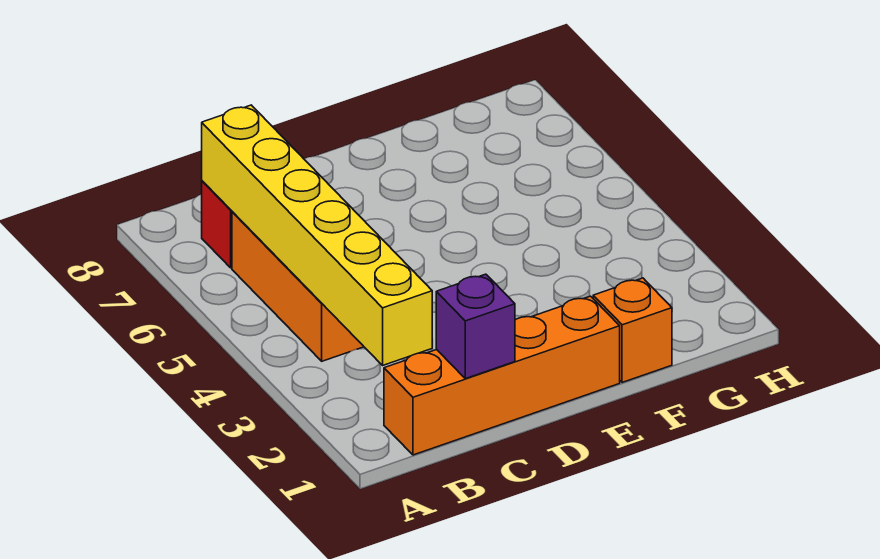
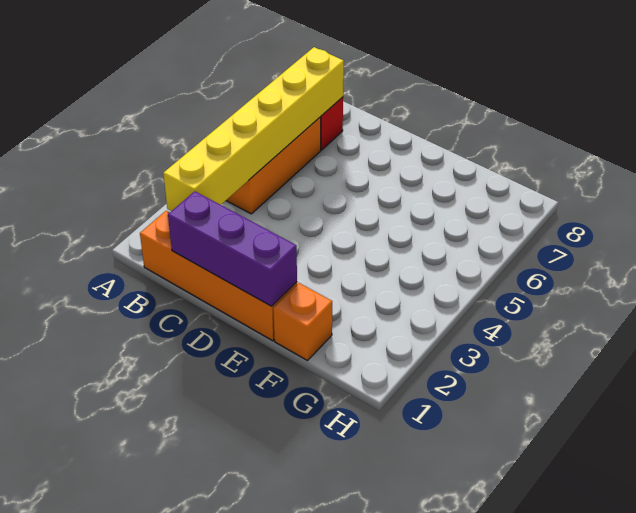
purple brick C1 level 2 -> purple brick C1:E1 level 2

